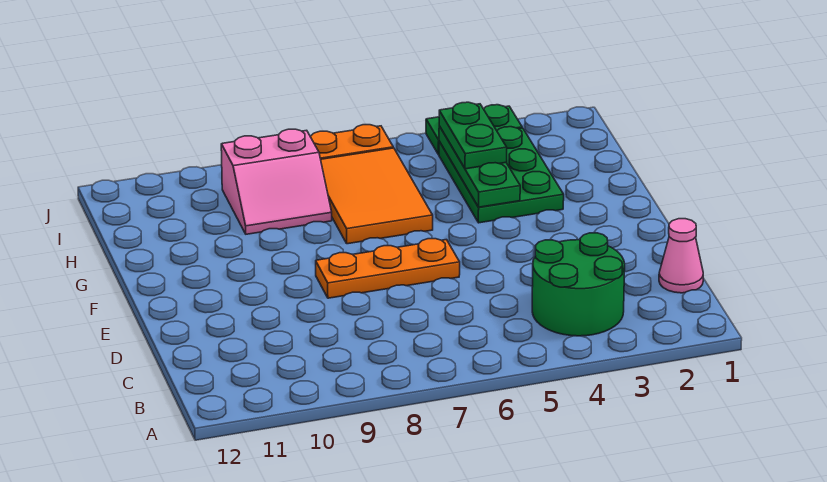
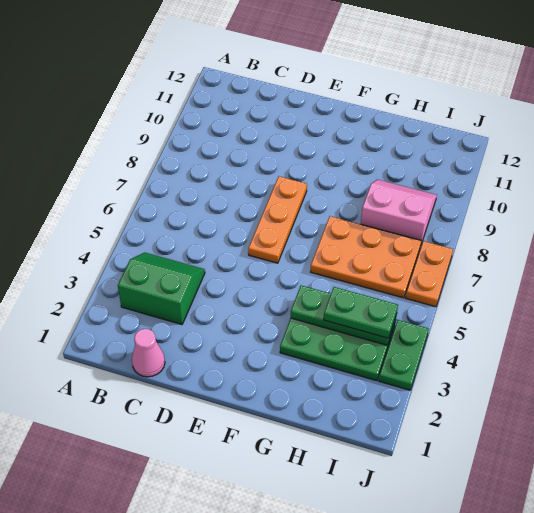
green round brick B3:C4 level 1 -> green slope B3:C4 level 1 top 3
orange tile G6:I7 level 1 -> orange plate G6:I7 level 1
pink slope H8:I9 level 1 top I -> pink slope H8:I9 level 1 top 8

